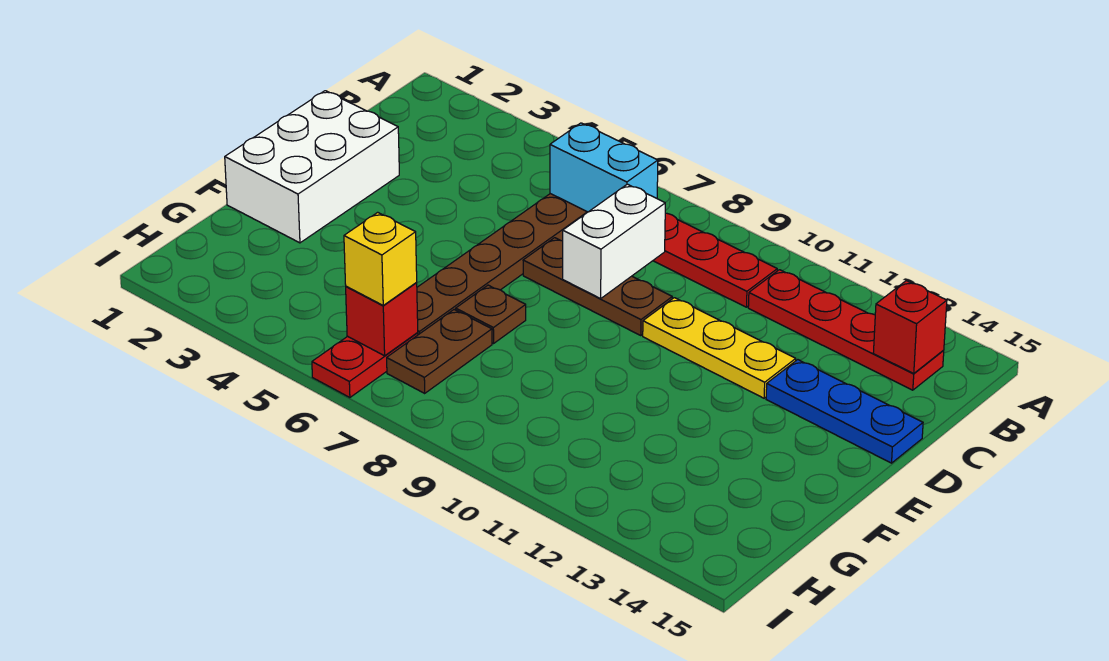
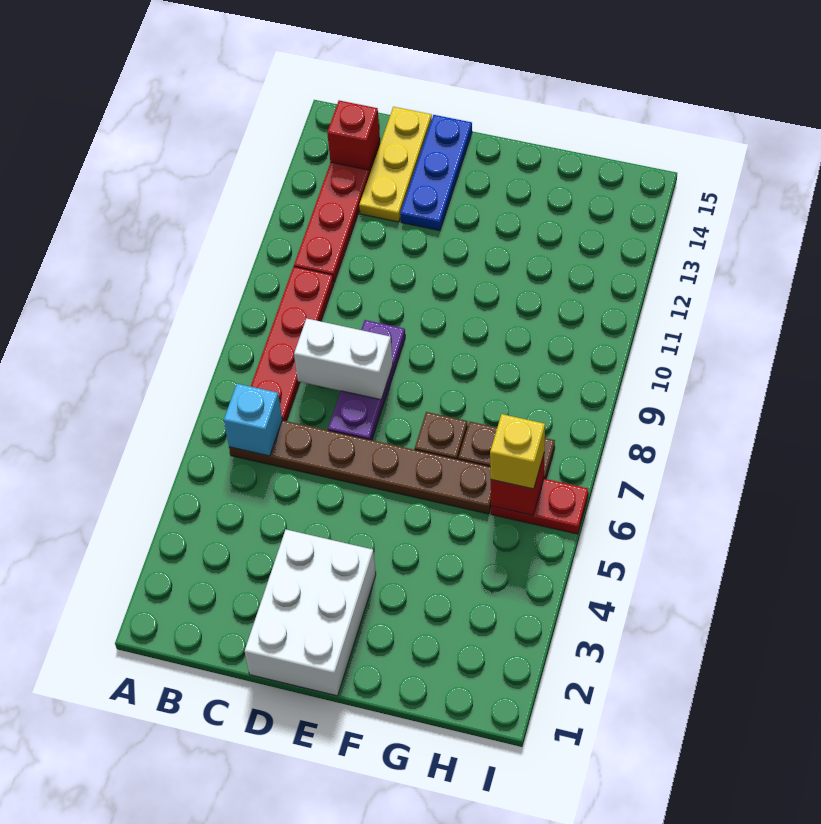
cyan brick B6:B7 level 2 -> cyan brick B6 level 2
white brick D1:F2 level 1 -> white brick D1:E3 level 1
brown plate D7:D9 level 1 -> purple plate D7:D9 level 1
yellow plate D10:D12 level 1 -> yellow plate C13:C15 level 1

